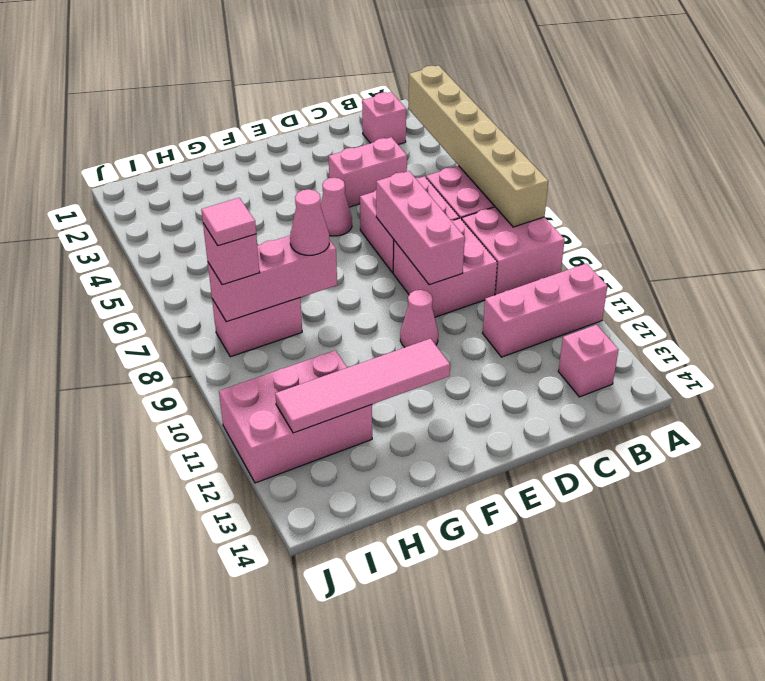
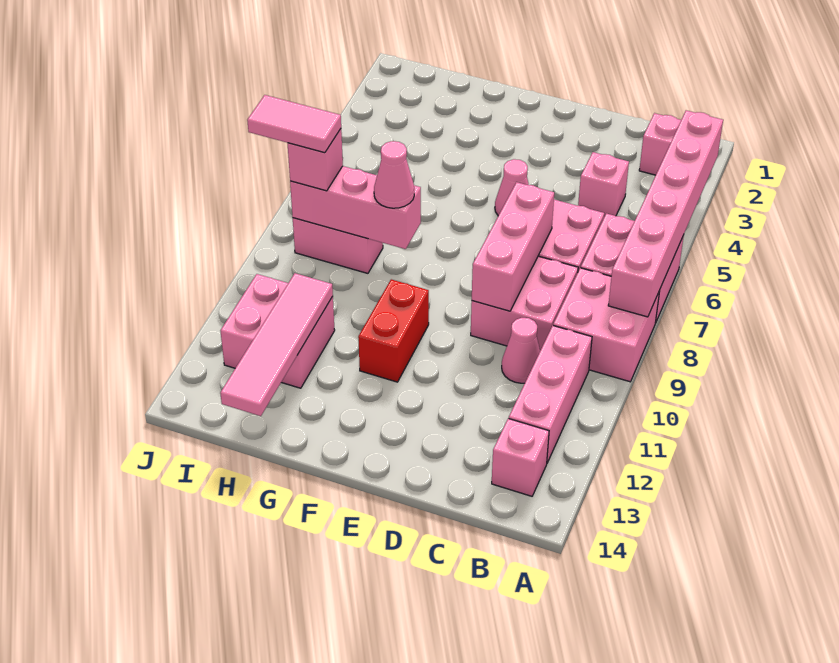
tan brick A3:A8 level 2 -> pink brick A3:A8 level 2
pink brick A11:C11 level 1 -> pink brick B10:B12 level 1
pink brick C4:D4 level 1 -> pink brick C4 level 1
pink cone E10 level 1 -> pink cone C10 level 1
none -> red brick F10:F11 level 1
pink tile F12:I12 level 2 -> pink tile H11:H14 level 2
pink brick H11:J12 level 1 -> pink brick H11:I12 level 1
pink tile I8 level 4 -> pink tile I8:J8 level 4

